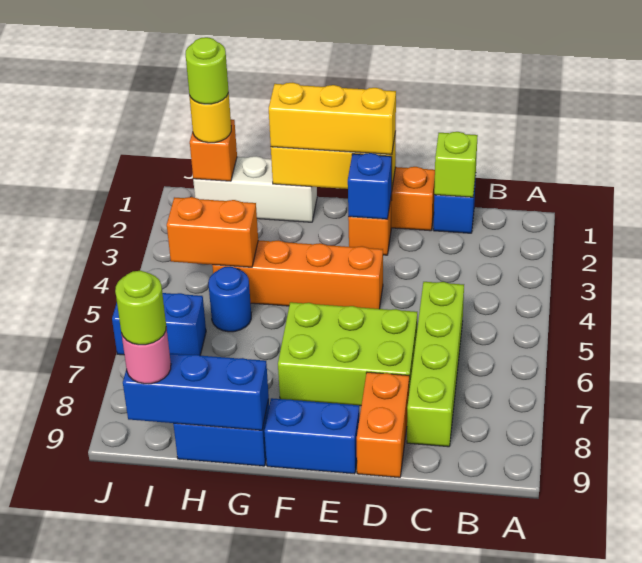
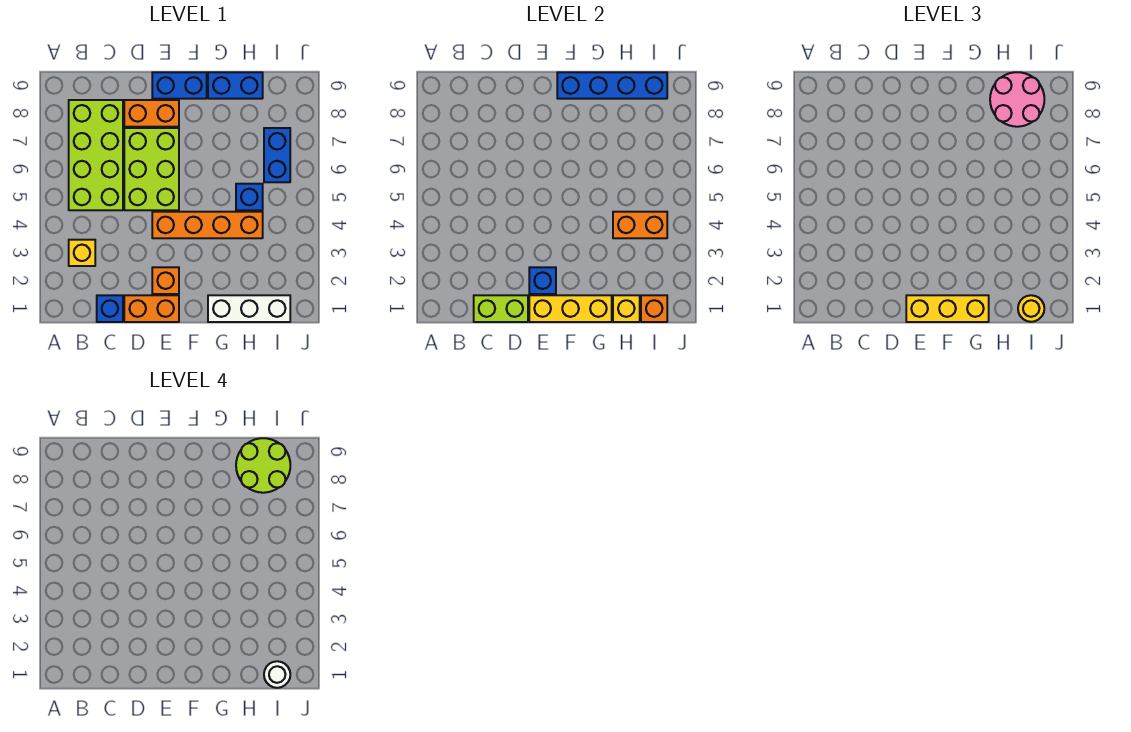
none -> yellow brick B3 level 1
lime brick C1 level 2 -> lime brick C1:D1 level 2
lime brick C5:C8 level 1 -> lime brick B5:C8 level 1
lime brick D6:F7 level 1 -> lime brick D5:E7 level 1
orange brick D8:D9 level 1 -> orange brick D8:E8 level 1
blue brick G9:I9 level 2 -> blue brick F9:I9 level 2
none -> yellow brick H1 level 2
blue round brick H5 level 1 -> blue brick H5 level 1
lime round brick I1 level 4 -> white round brick I1 level 4
blue brick I6:J6 level 1 -> blue brick I6:I7 level 1
pink round brick I9 level 3 -> pink round brick H8:I9 level 3
lime round brick I9 level 4 -> lime round brick H8:I9 level 4

